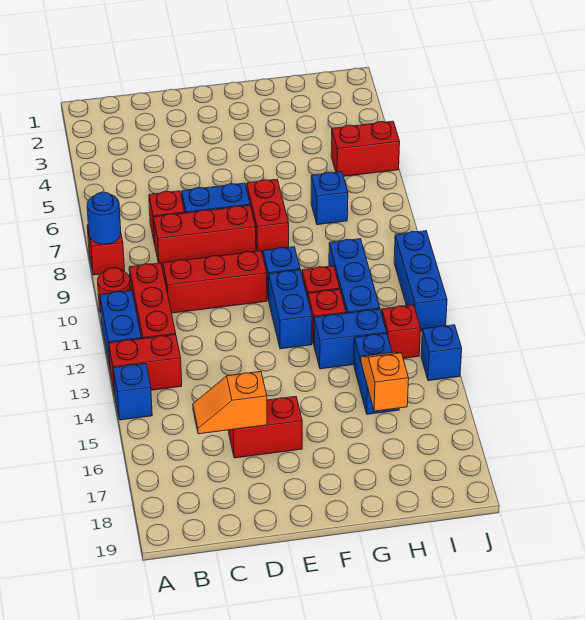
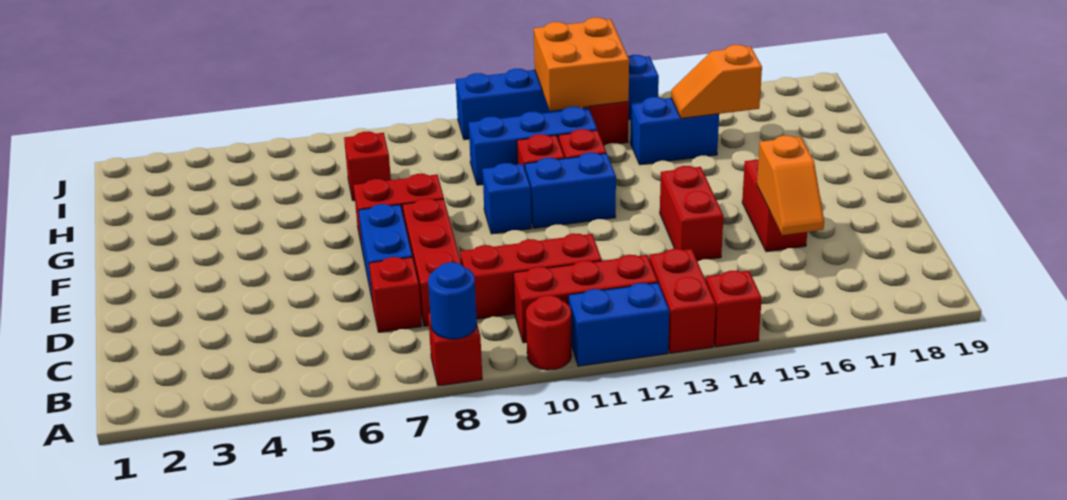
blue brick A14 level 1 -> red brick A14 level 1
red brick C10:E10 level 1 -> red brick C9:C11 level 1
blue brick G13:H13 level 1 -> none
blue brick H7 level 1 -> red brick H7 level 1
red brick I5:J5 level 1 -> red brick D14:E14 level 1
none -> orange brick I12:J13 level 2

